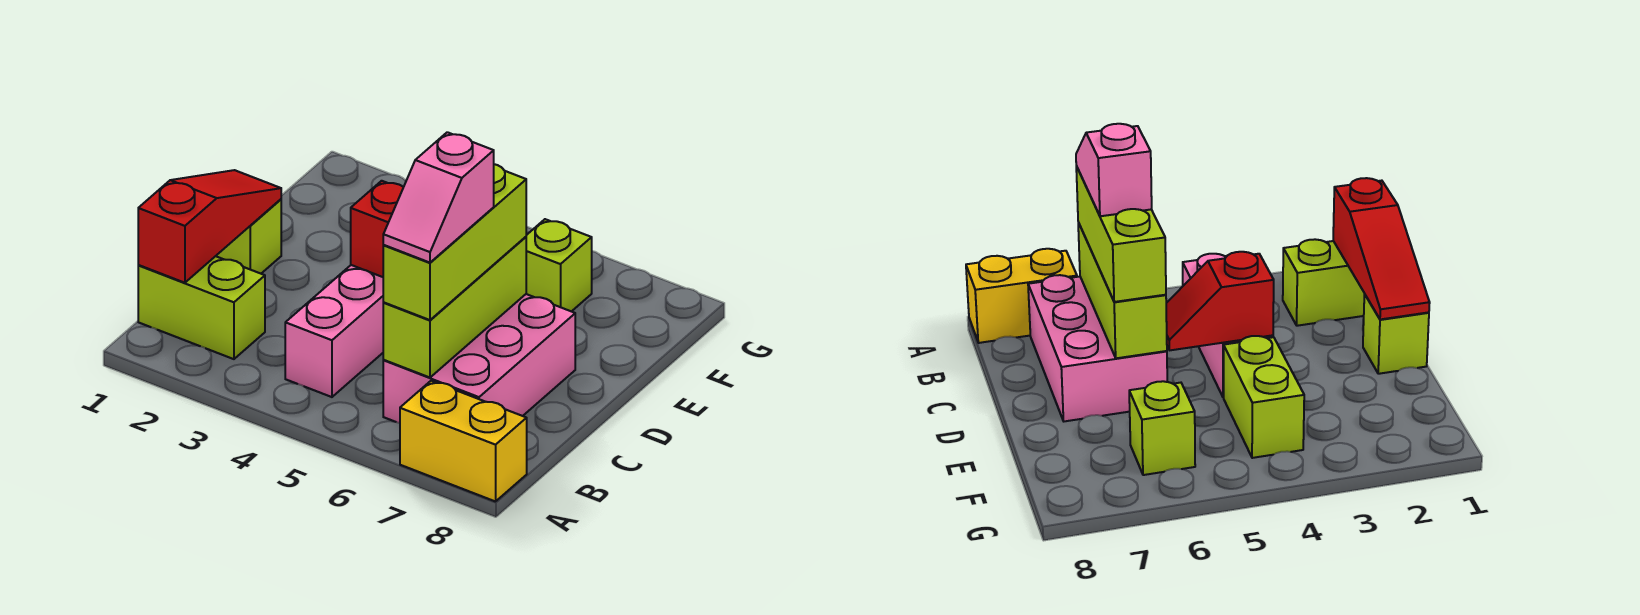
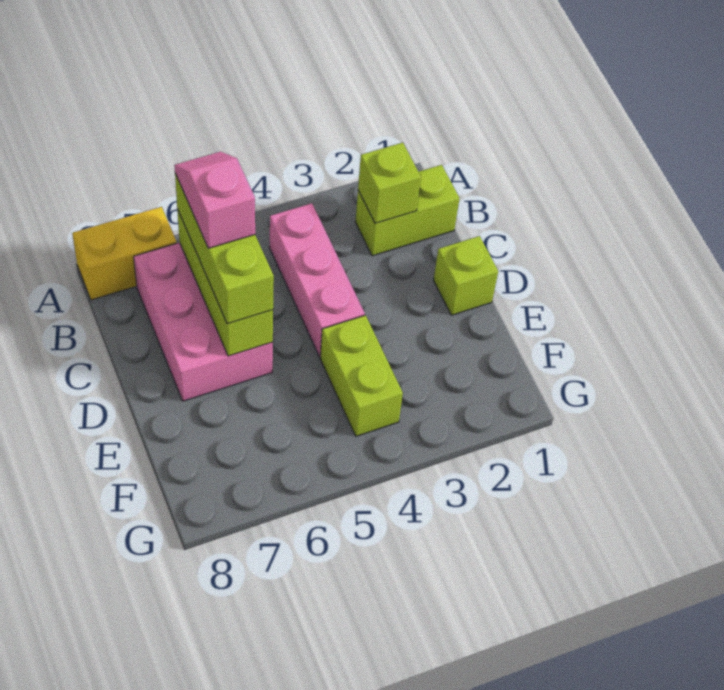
red slope B1:D1 level 2 top B -> none
red slope D4:D5 level 2 top 4 -> none
lime brick F6 level 1 -> lime brick B2 level 2

